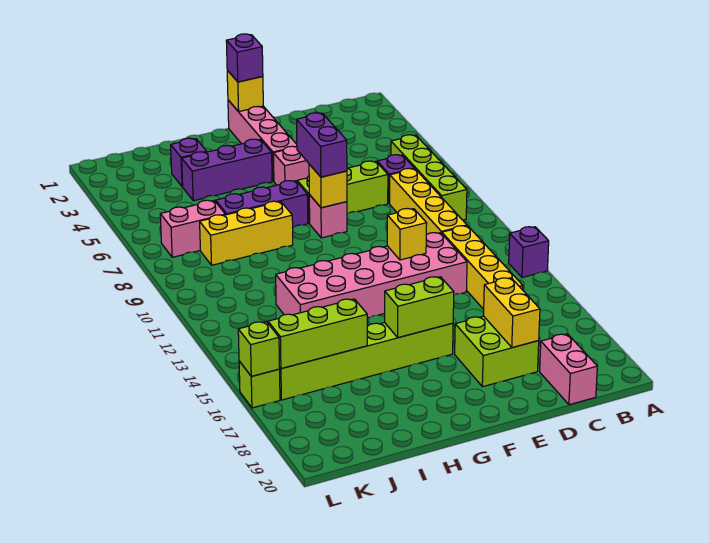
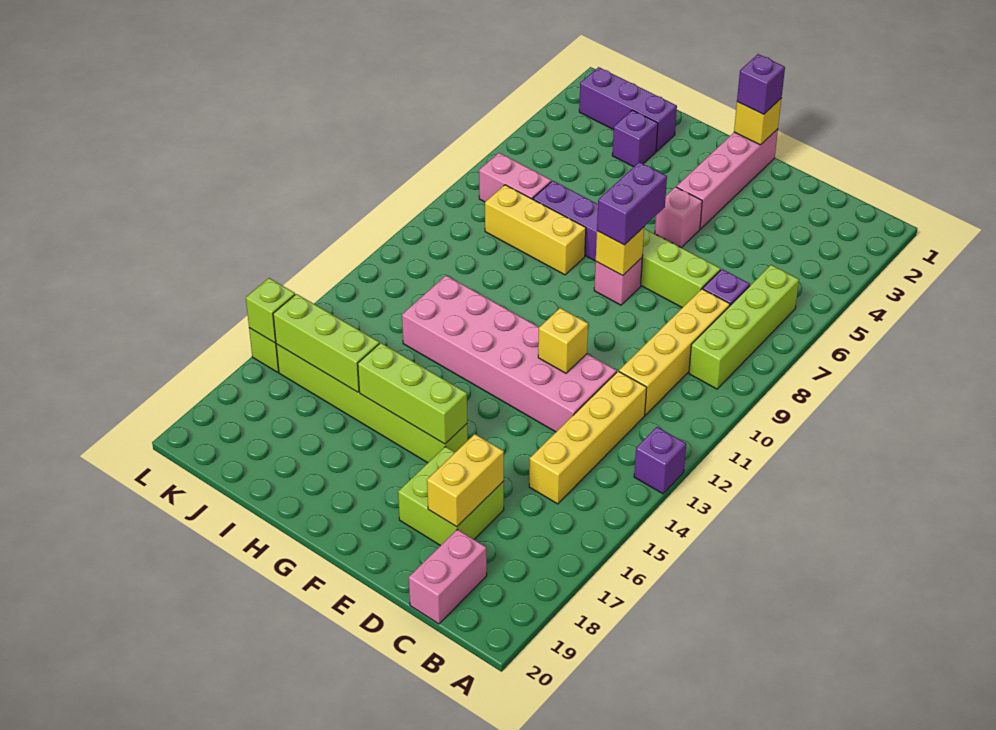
lime brick F16:G16 level 2 -> lime brick F16:H16 level 2
purple brick G4:I4 level 1 -> purple brick I2:K2 level 1

